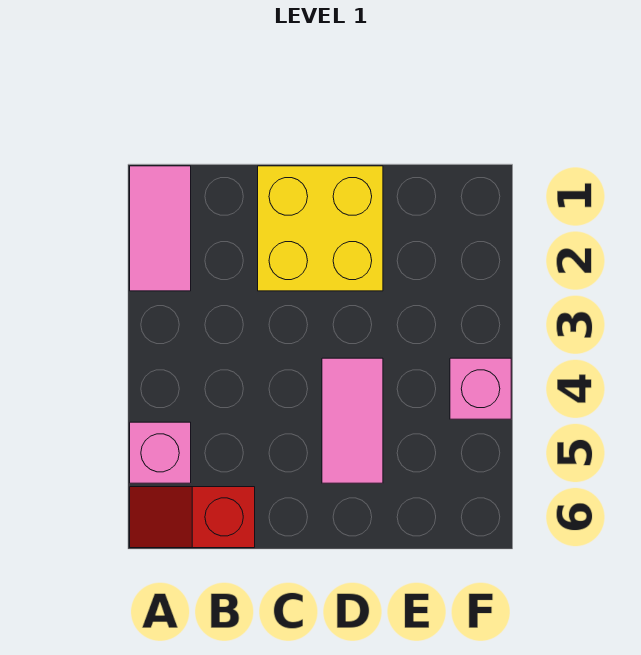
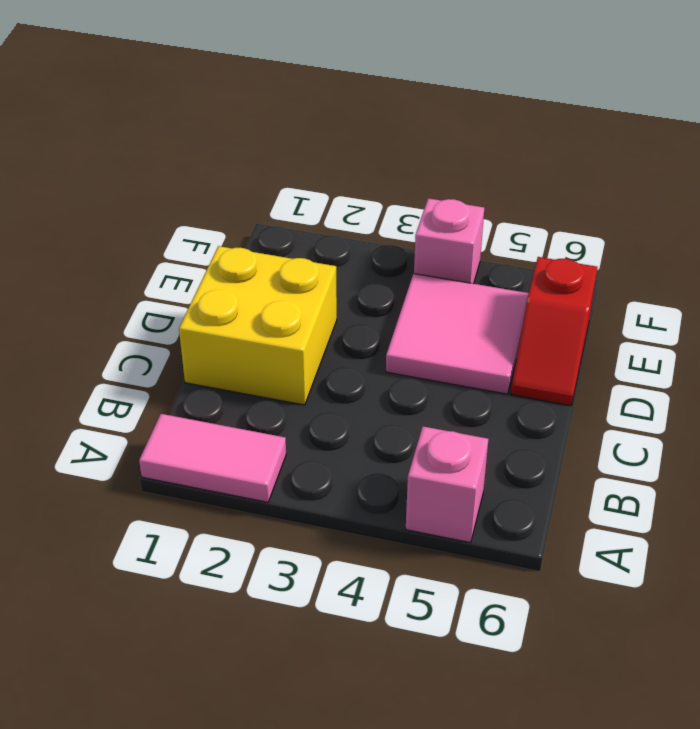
red slope A6:B6 level 1 top B -> red slope D6:E6 level 1 top E
pink tile D4:D5 level 1 -> pink tile D4:E5 level 1

